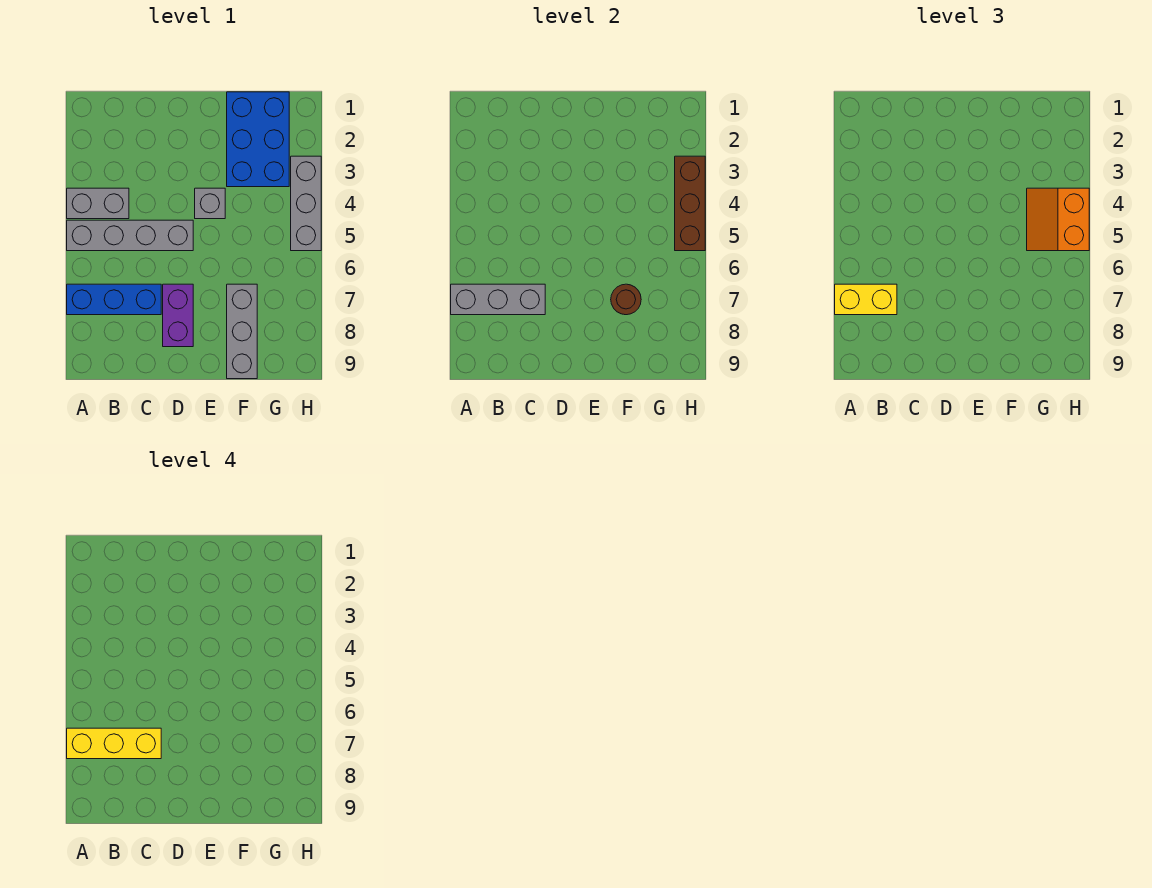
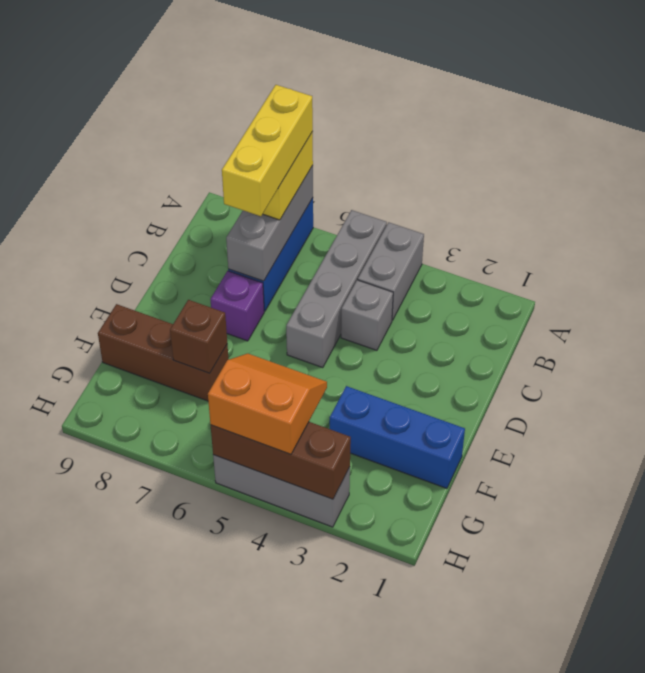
purple brick D7:D8 level 1 -> purple brick D7 level 1
grey brick E4 level 1 -> grey brick C4 level 1
blue brick F1:G3 level 1 -> blue brick F1:F3 level 1
grey brick F7:F9 level 1 -> brown brick F7:F9 level 1
brown round brick F7 level 2 -> brown brick F7 level 2

